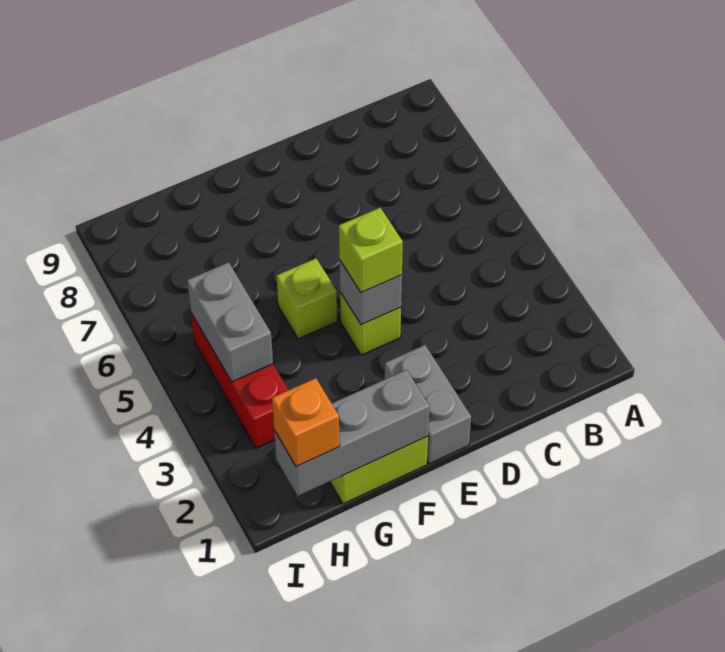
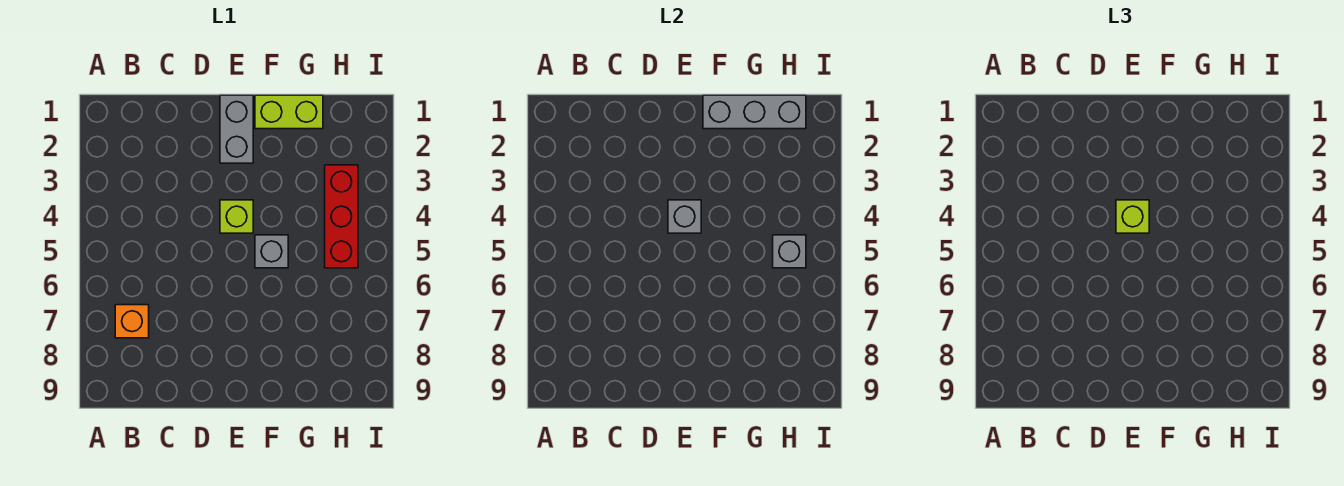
lime brick F5 level 1 -> grey brick F5 level 1
orange brick H1 level 3 -> orange brick B7 level 1
grey brick H4:H5 level 2 -> grey brick H5 level 2

